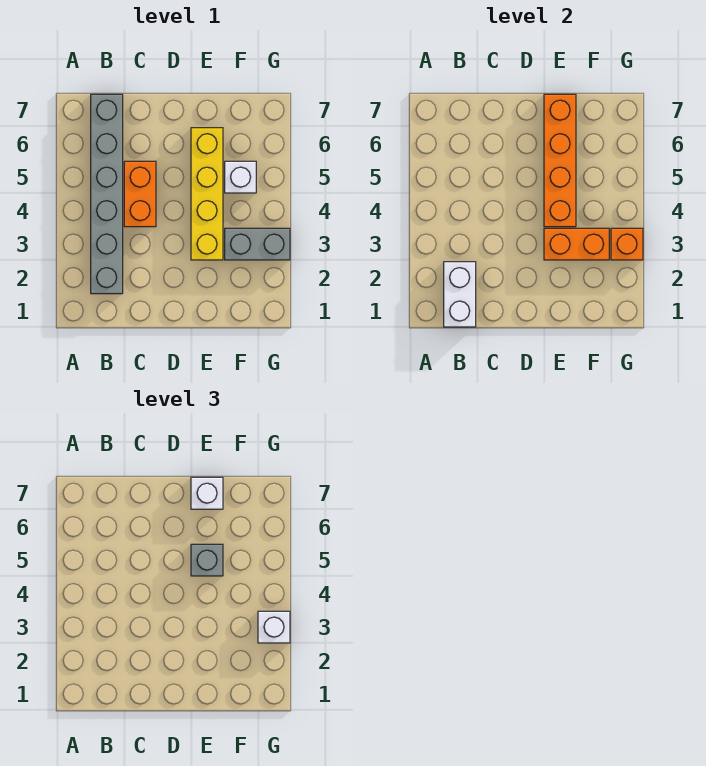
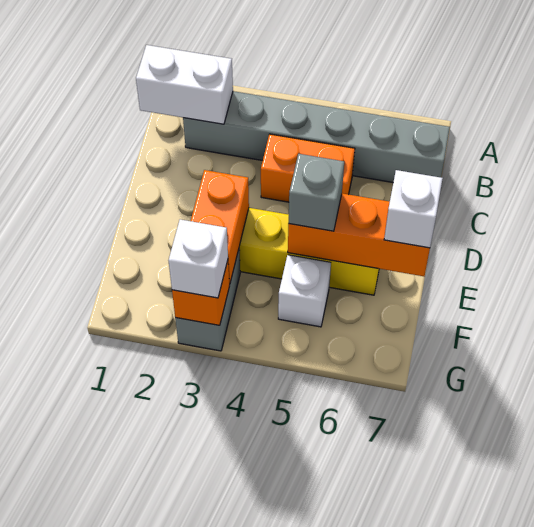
orange brick E4:E7 level 2 -> orange brick E5:E7 level 2

